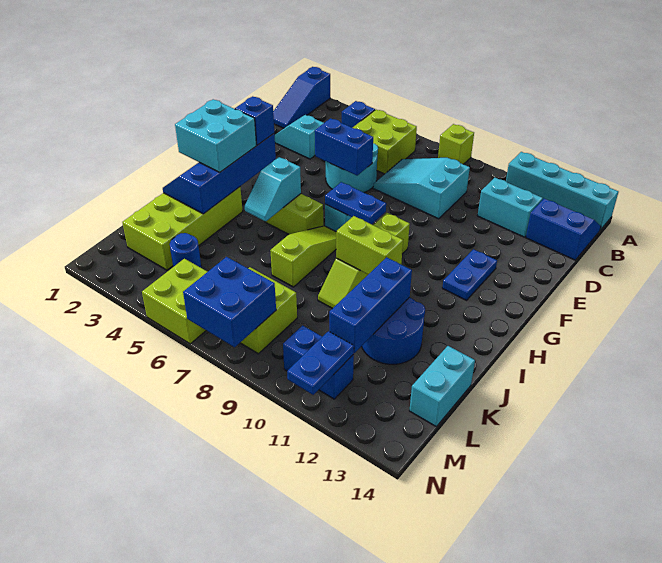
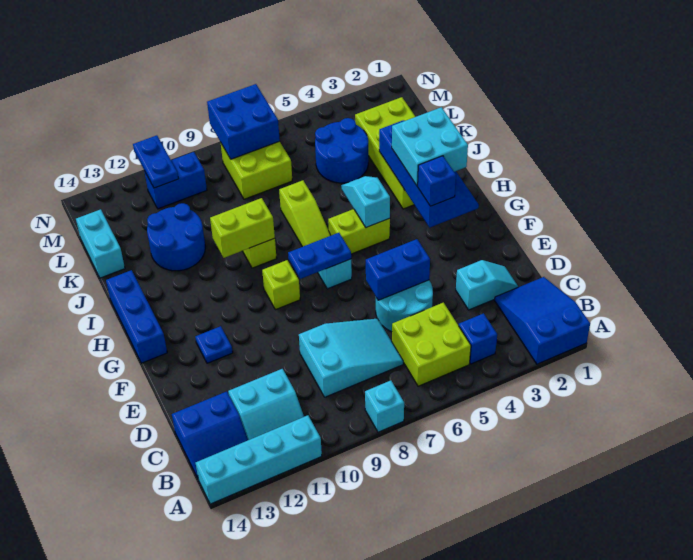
blue slope A1:C1 level 1 top A -> blue slope A1:C2 level 1 top A
lime brick A8 level 1 -> cyan brick A8 level 1
blue plate F12:G12 level 1 -> blue plate F12 level 1
blue brick J11:L11 level 2 -> blue brick G14:I14 level 1
blue round brick L4 level 1 -> blue round brick K4:L5 level 1
lime brick M5:N6 level 1 -> none

